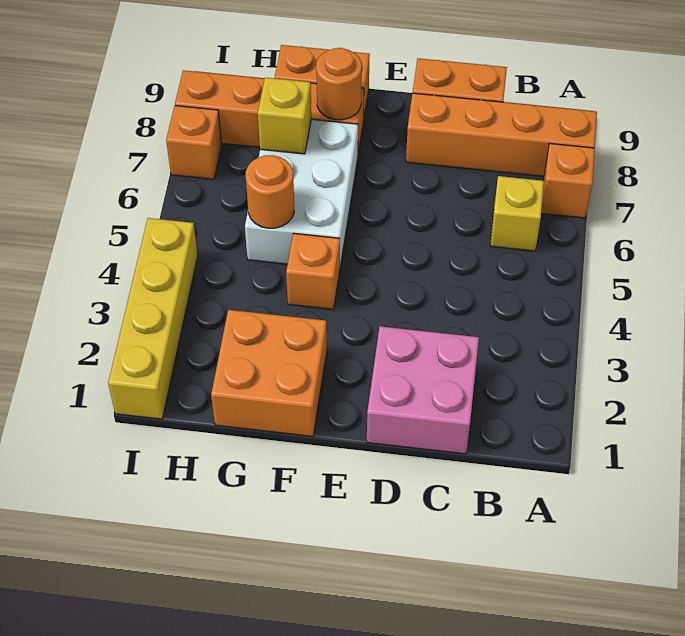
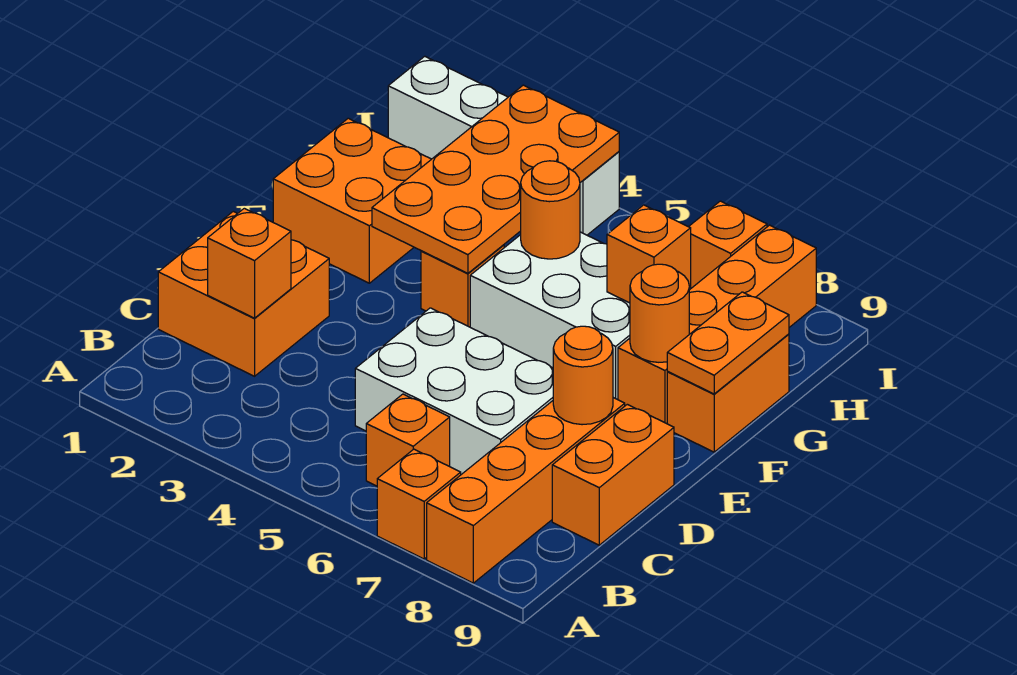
yellow brick B6 level 1 -> orange brick B6 level 1
pink brick C1:D2 level 1 -> orange brick C1:D2 level 1
none -> orange brick C2 level 2
none -> white brick C5:D7 level 1
none -> orange round brick D8 level 2
none -> orange plate F3:I4 level 2
none -> orange plate F9:G9 level 2
yellow brick G7 level 2 -> orange brick G7 level 2
yellow brick I1:I4 level 1 -> white brick I1:I4 level 1

